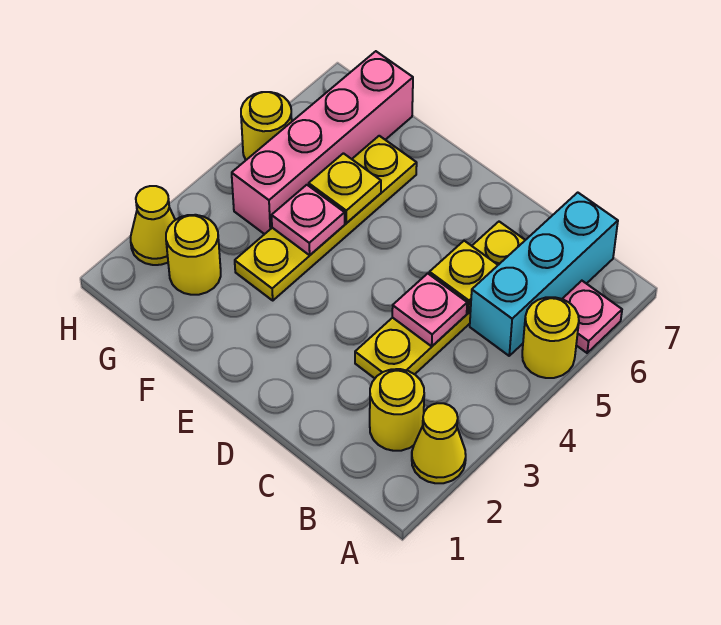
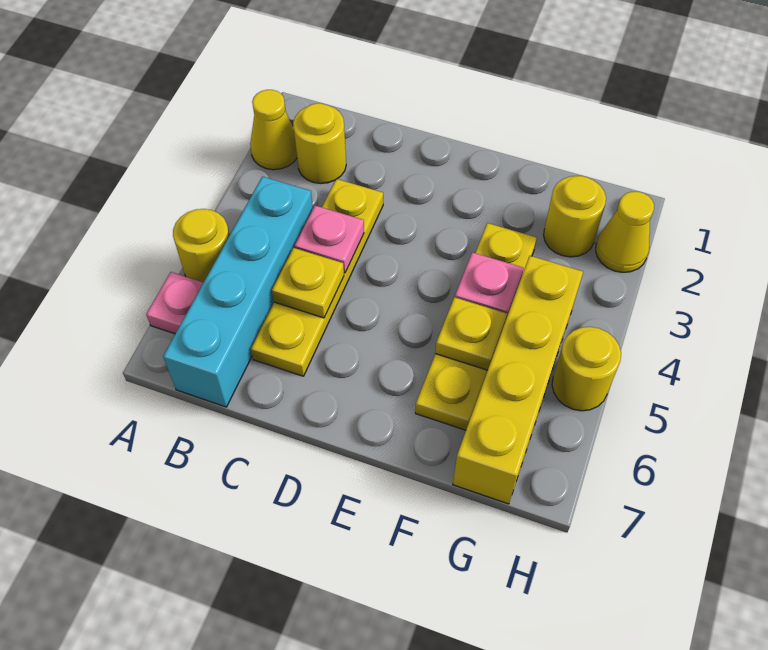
cyan brick B5:B7 level 1 -> cyan brick B4:B7 level 1
pink brick G4:G7 level 1 -> yellow brick G4:G7 level 1

